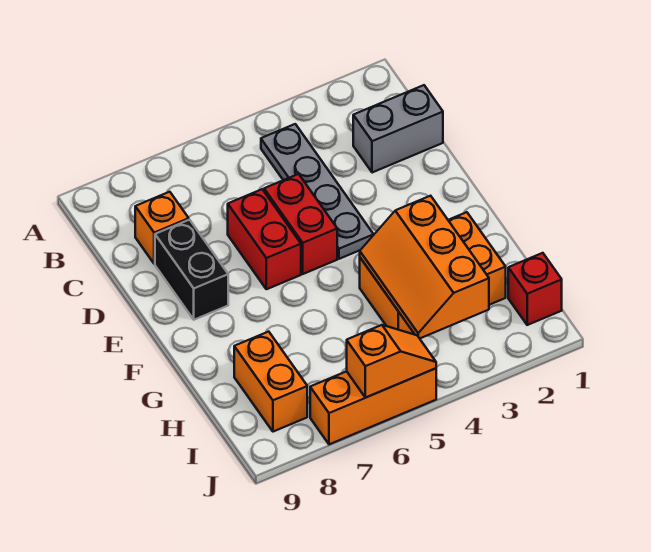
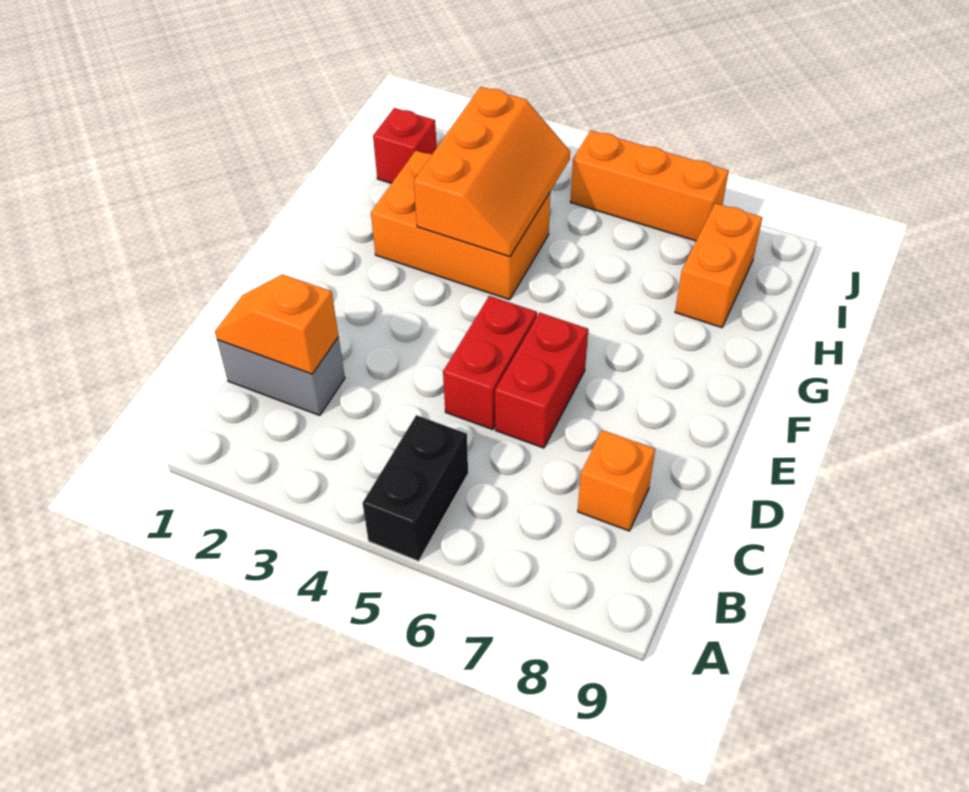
grey plate B4:E4 level 1 -> none
black brick D8:E8 level 1 -> black brick A5:B5 level 1
orange slope J5:J6 level 2 top 6 -> orange slope C1:C2 level 2 top 2

